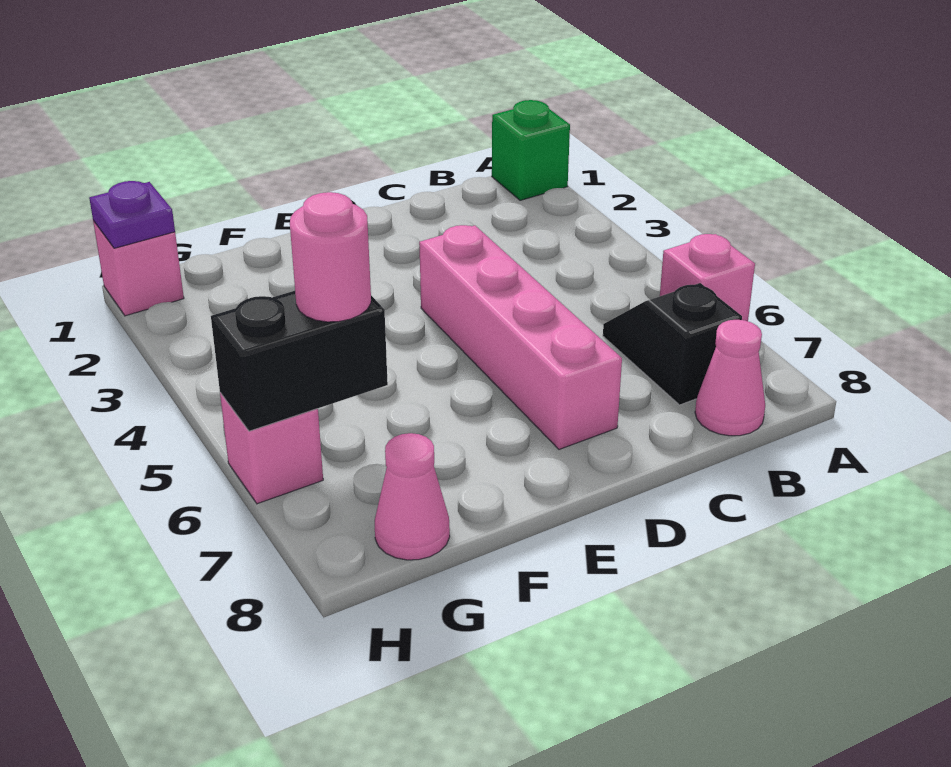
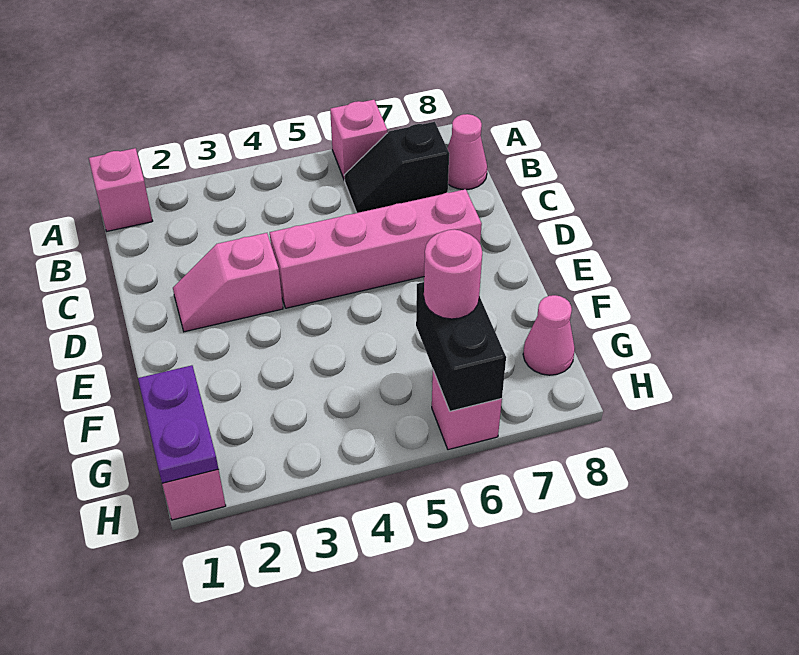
green brick A1 level 1 -> pink brick A1 level 1
none -> pink slope D2:D3 level 1 top 3
purple plate H1 level 2 -> purple plate G1:H1 level 2

